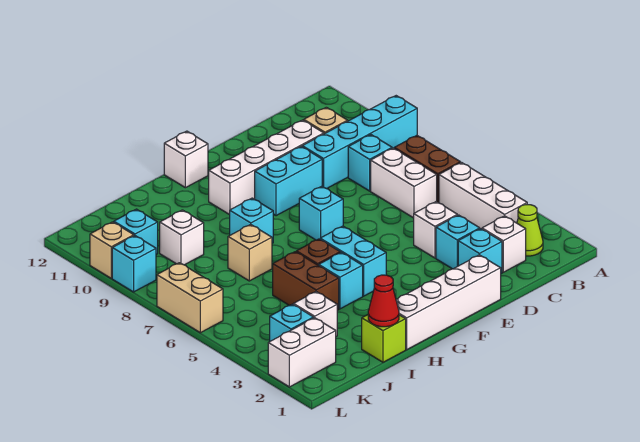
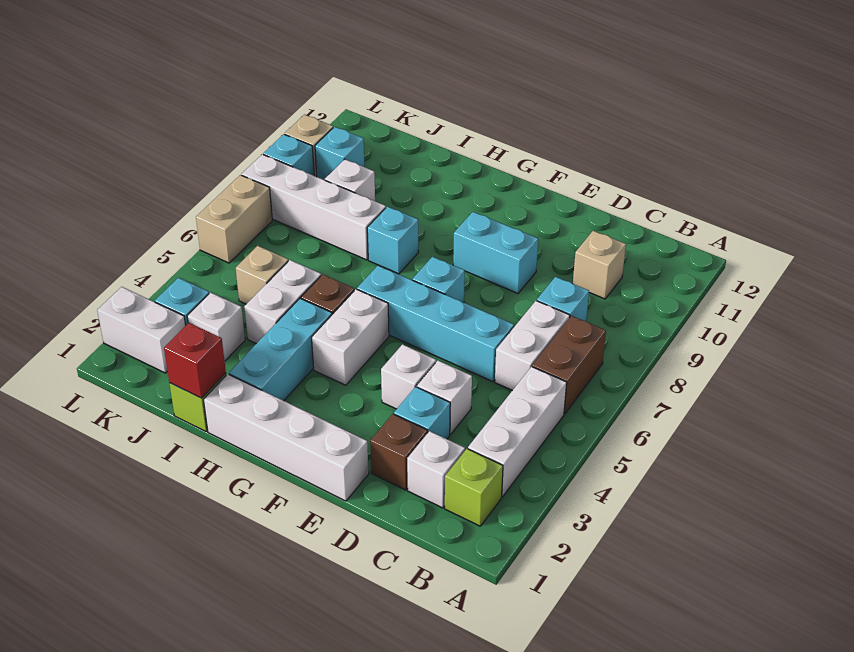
cyan brick A9:D9 level 1 -> cyan brick D6:G6 level 1
lime cone B2 level 1 -> lime brick B2 level 1
cyan brick D2 level 1 -> brown brick D2 level 1
white brick D10:G10 level 1 -> white brick I8:L8 level 1
cyan brick G4:G5 level 1 -> white brick G4:G5 level 1
white brick G12 level 1 -> white brick E4 level 1
cyan brick H4 level 1 -> cyan brick H2:H4 level 1
red cone I1 level 2 -> red brick I1 level 2
brown brick I4:I5 level 1 -> white brick I4:I5 level 1
tan brick I7 level 1 -> tan brick J5 level 1

